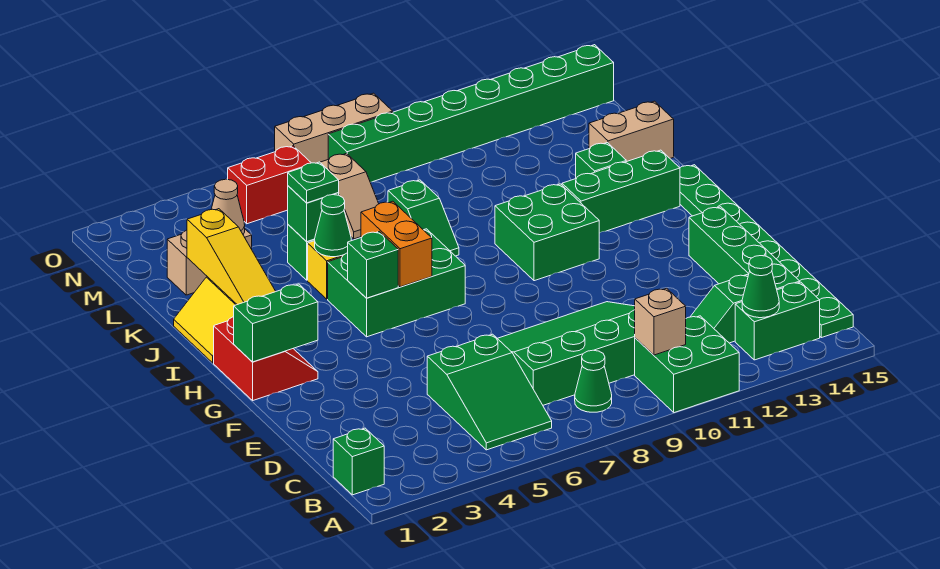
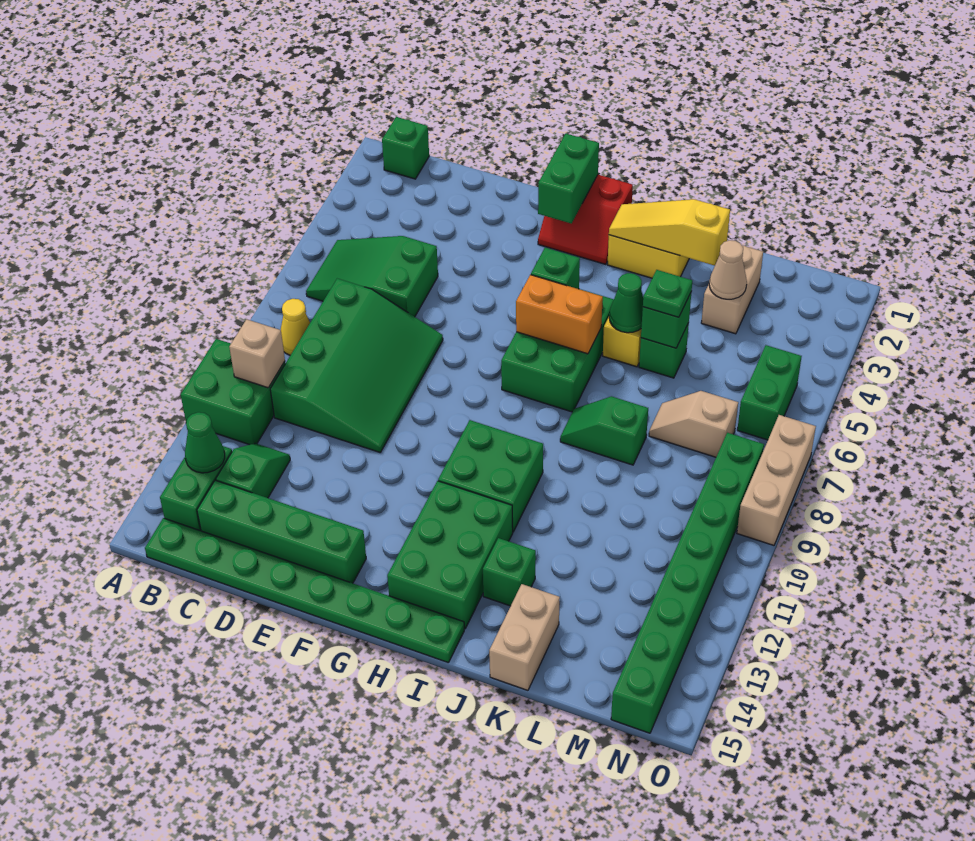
green cone B8 level 1 -> yellow cone B8 level 1
green brick I12:I14 level 1 -> green brick H12:I14 level 1
red brick N5:N6 level 1 -> green brick N5:N6 level 1

